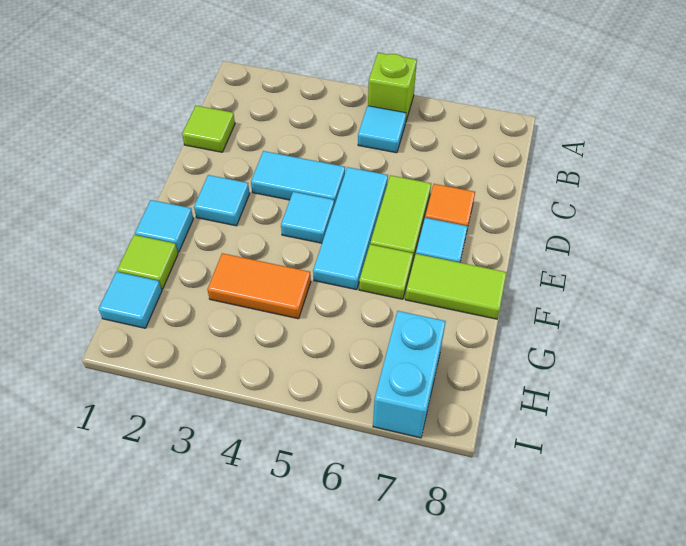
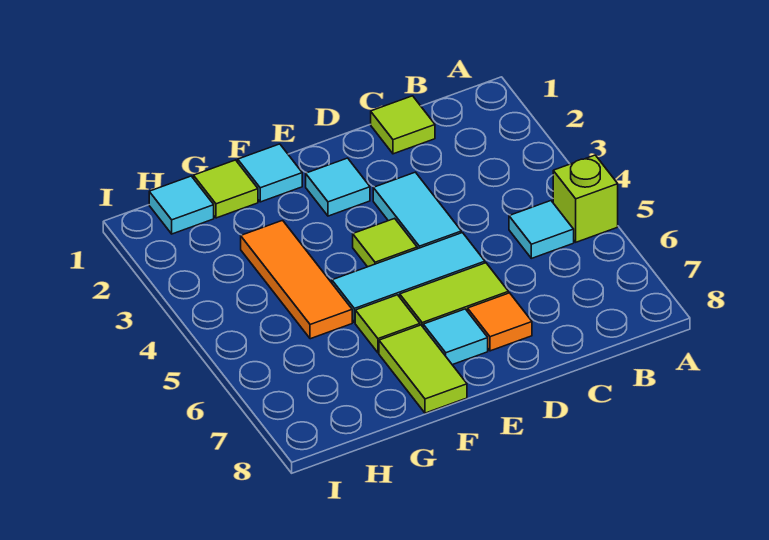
cyan tile E4 level 1 -> lime tile E4 level 1
orange tile G3:G4 level 1 -> orange tile G3:G5 level 1
cyan brick H7:I7 level 1 -> none

